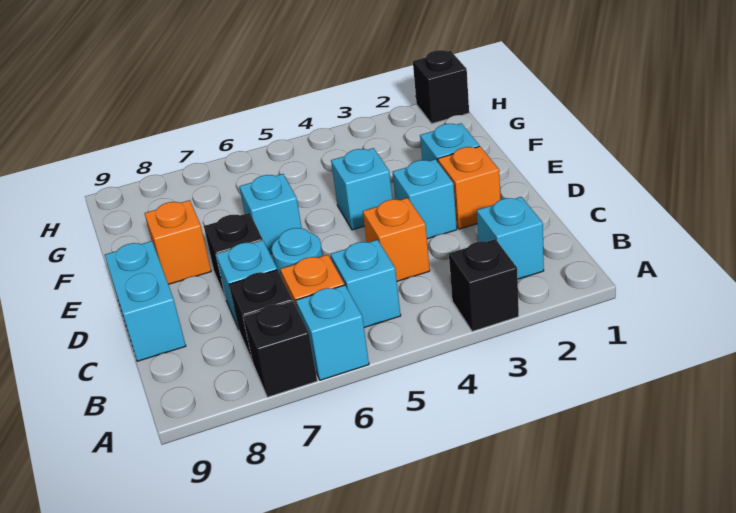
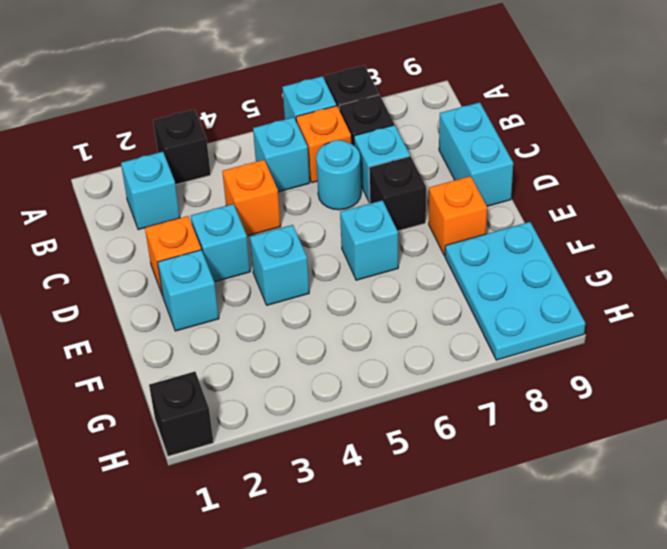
none -> cyan plate F8:H9 level 1

